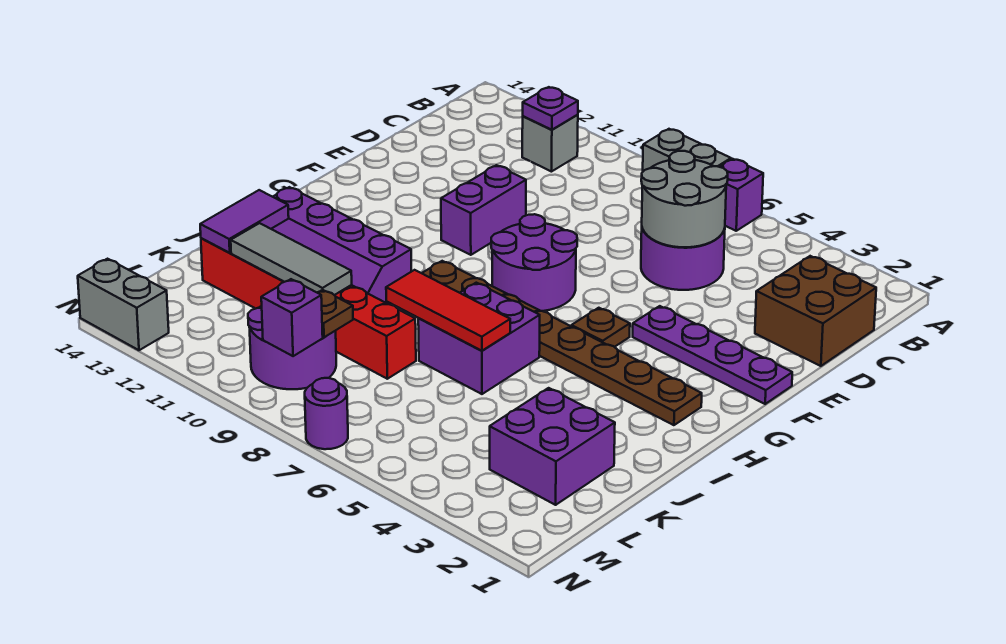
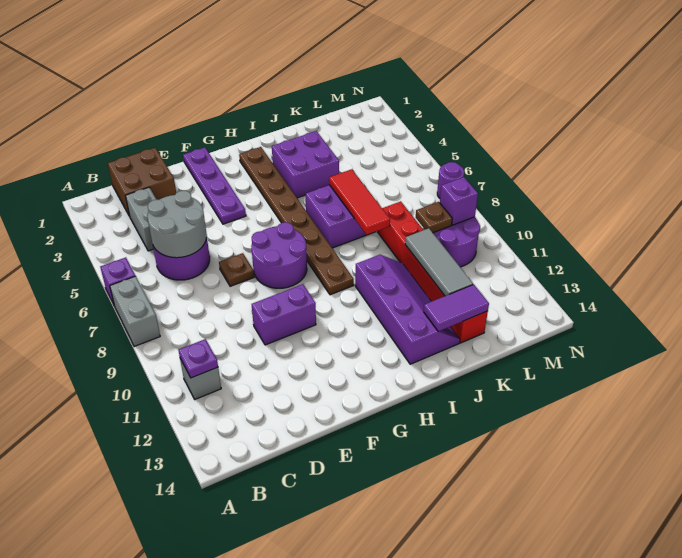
brown plate G5 level 1 -> brown plate E7 level 1
purple brick K2:L3 level 1 -> purple brick I3:J4 level 1
grey brick N13:N14 level 1 -> grey brick C3:C4 level 1

